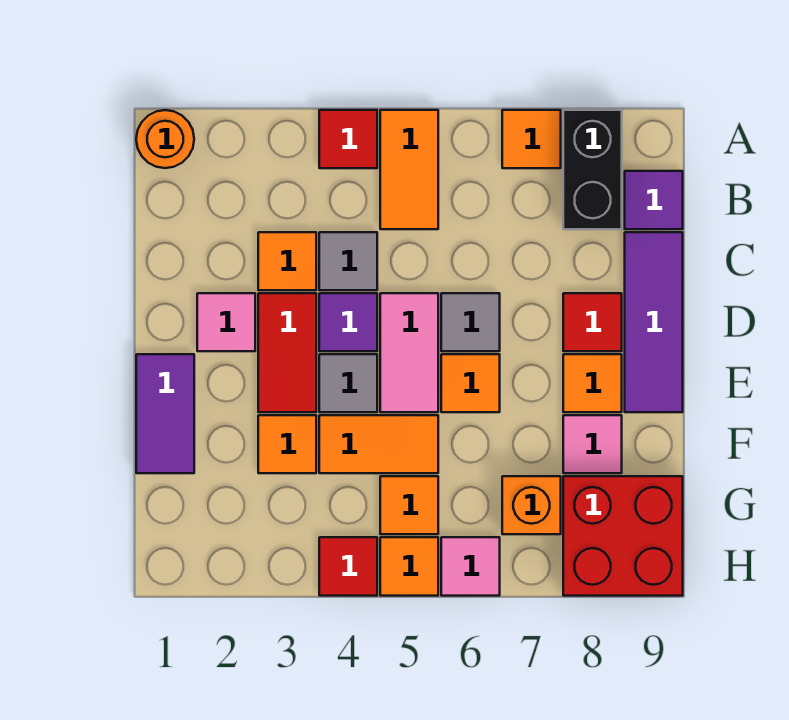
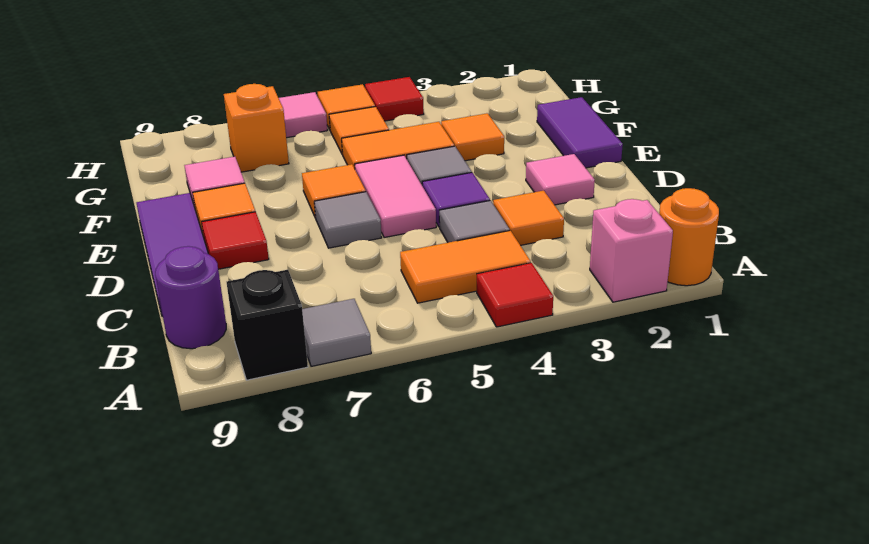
none -> pink brick A2 level 1
orange tile A5:B5 level 1 -> orange tile B4:B5 level 1
orange tile A7 level 1 -> grey tile A7 level 1
black brick A8:B8 level 1 -> black brick A8 level 1
purple tile B9 level 1 -> purple round brick B9 level 1
red tile D3:E3 level 1 -> none
red brick G8:H9 level 1 -> none

